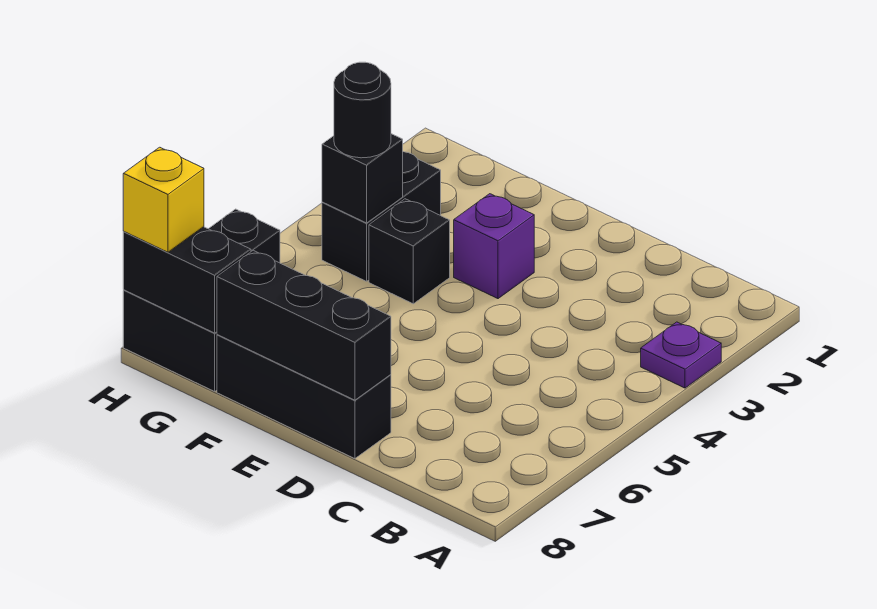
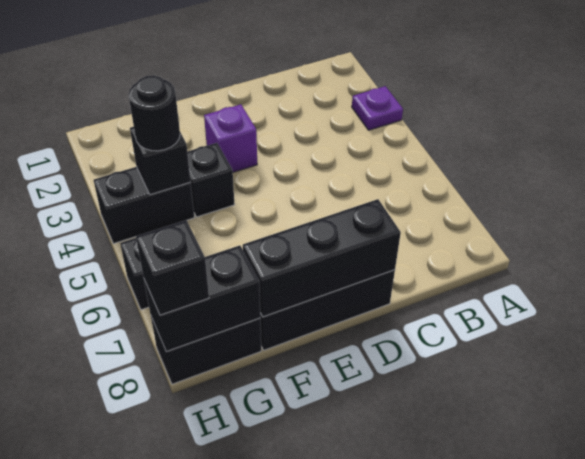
black brick G3:G4 level 1 -> black brick G4:H4 level 1
yellow brick H8 level 3 -> black brick H8 level 3

